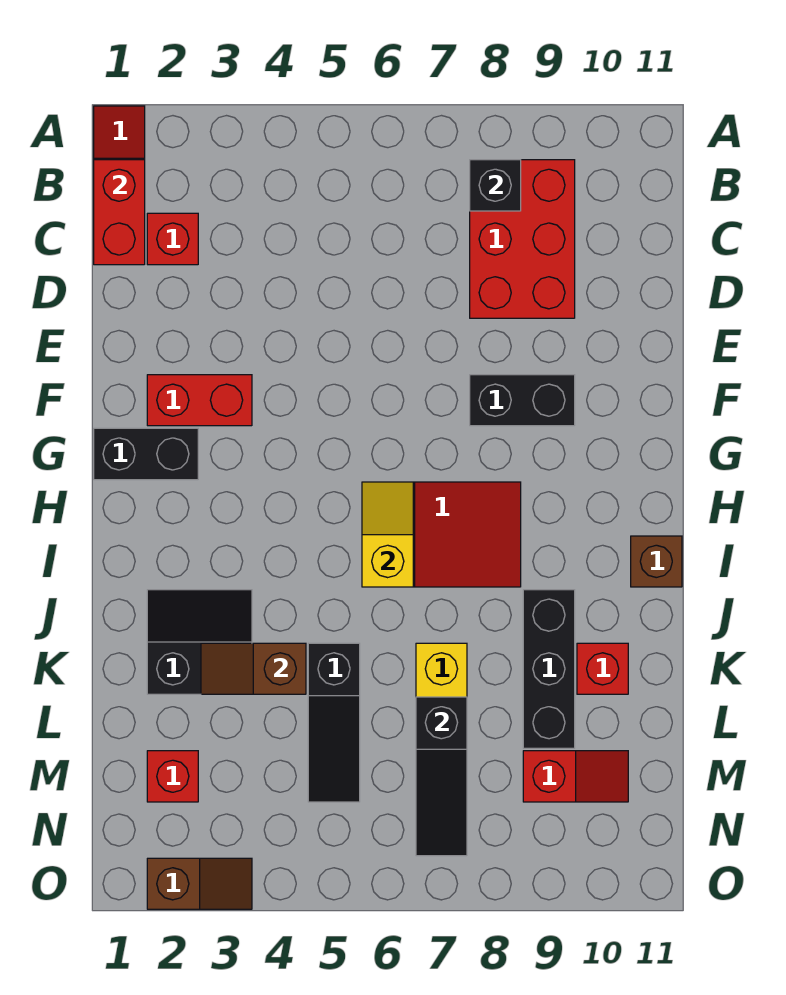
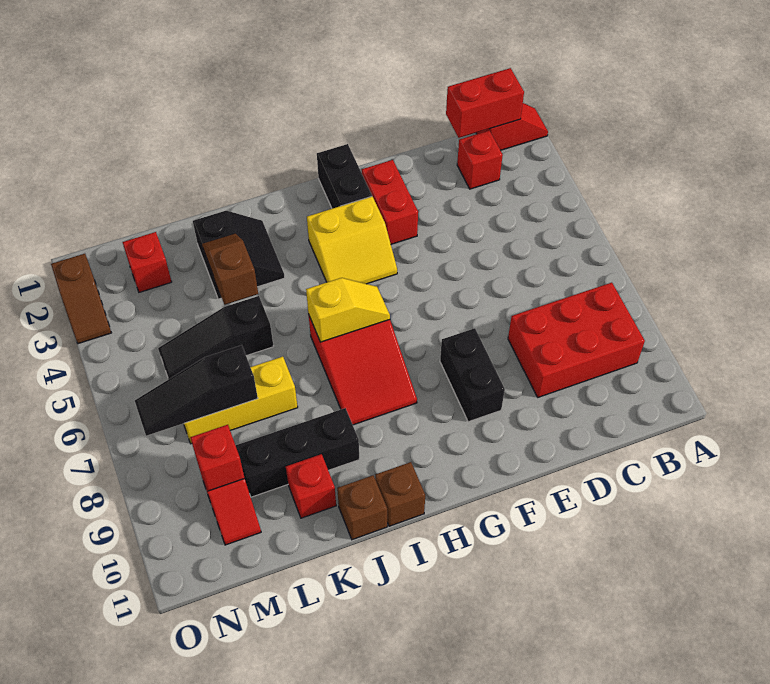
black brick B8 level 2 -> none
none -> yellow slope G3:H4 level 1 top 3
none -> brown brick J11 level 1
none -> red brick M9 level 2

